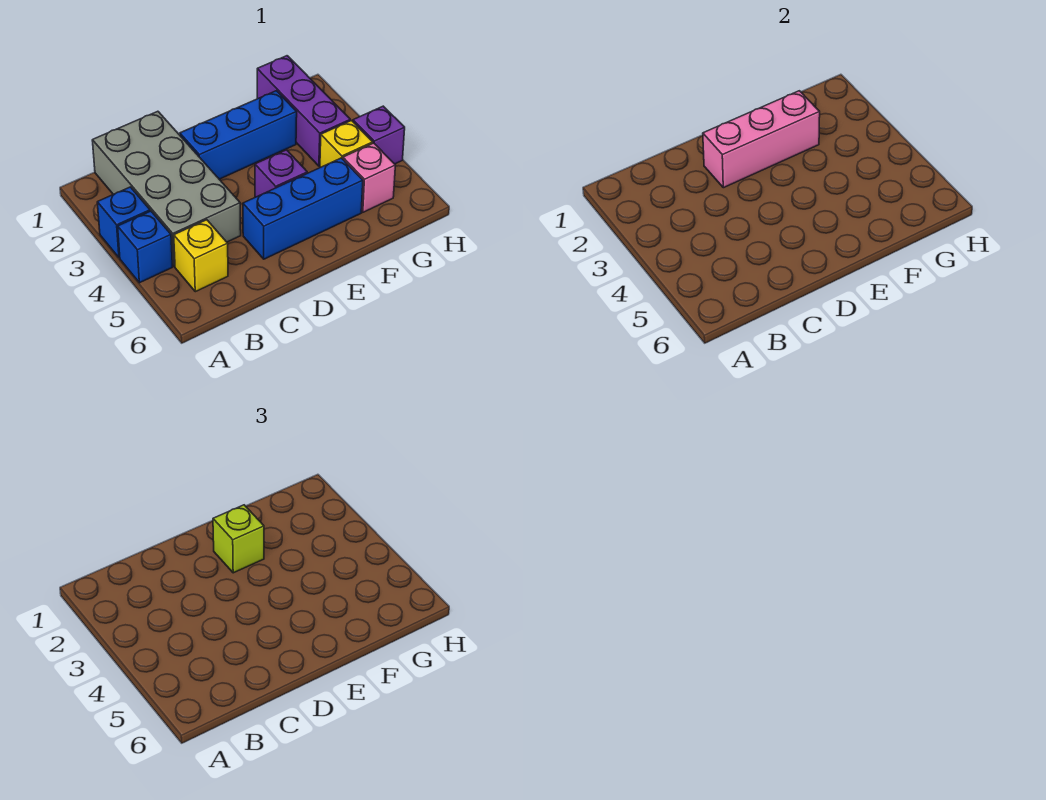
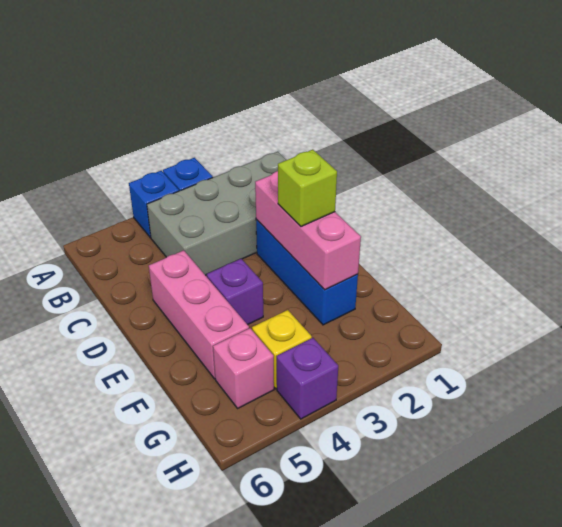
yellow brick B5 level 1 -> none
blue brick D5:F5 level 1 -> pink brick D5:F5 level 1
purple brick G1:G3 level 1 -> none

